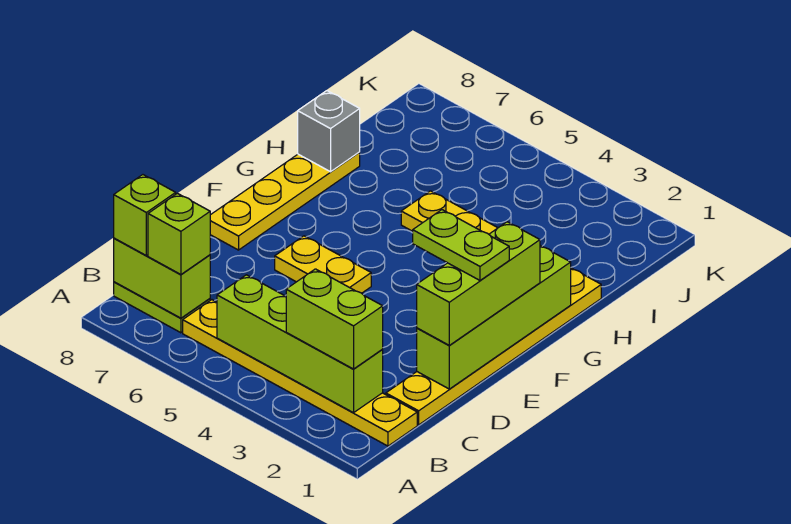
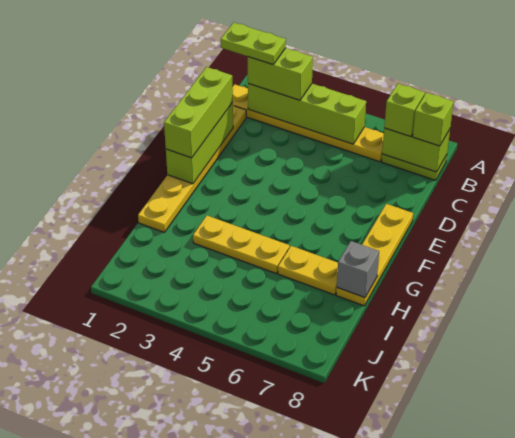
lime brick D1:G1 level 2 -> lime brick D1:F1 level 2
lime plate E1:E2 level 4 -> lime plate B1:B2 level 4
yellow plate E5:E6 level 1 -> yellow plate H6:H7 level 1

